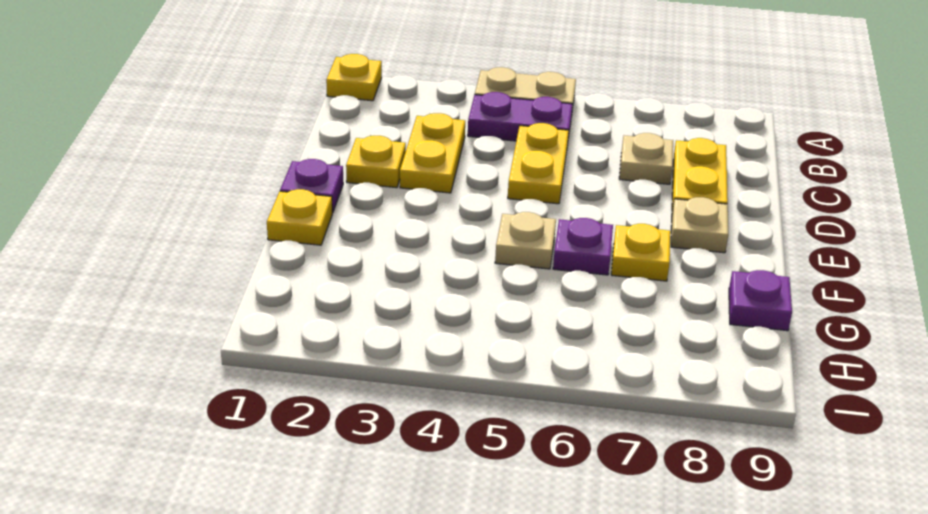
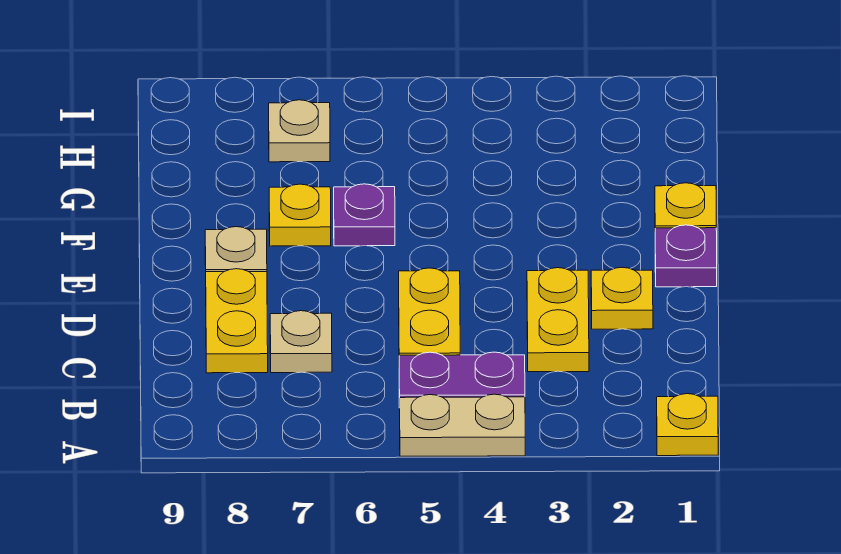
tan plate F5 level 1 -> tan plate H7 level 1
purple plate G9 level 1 -> none

